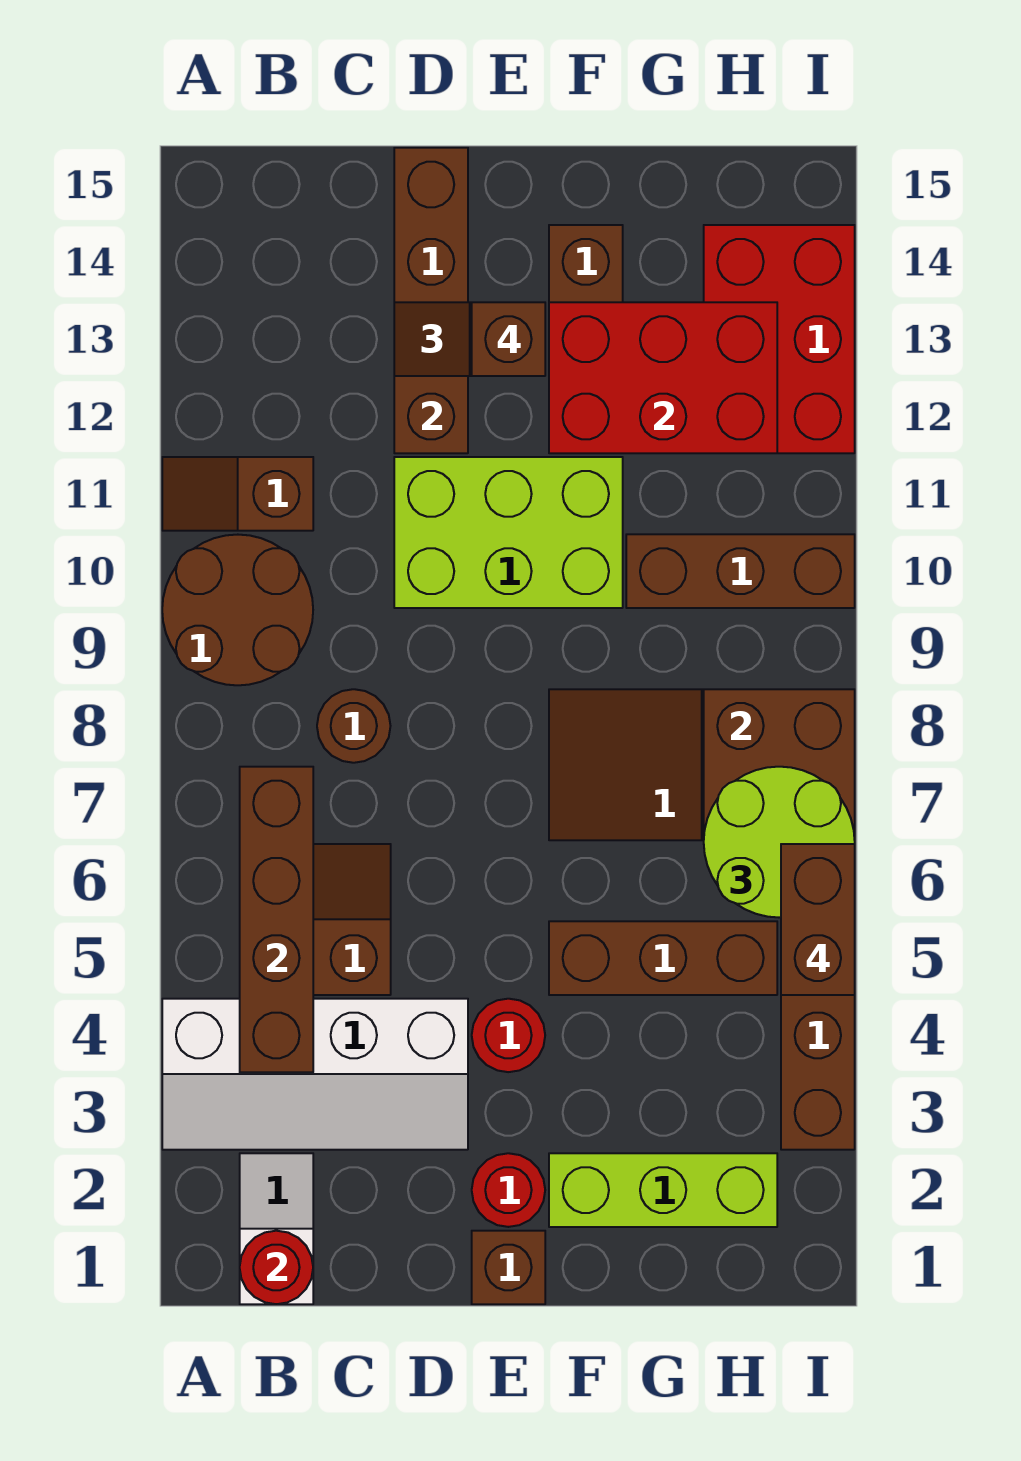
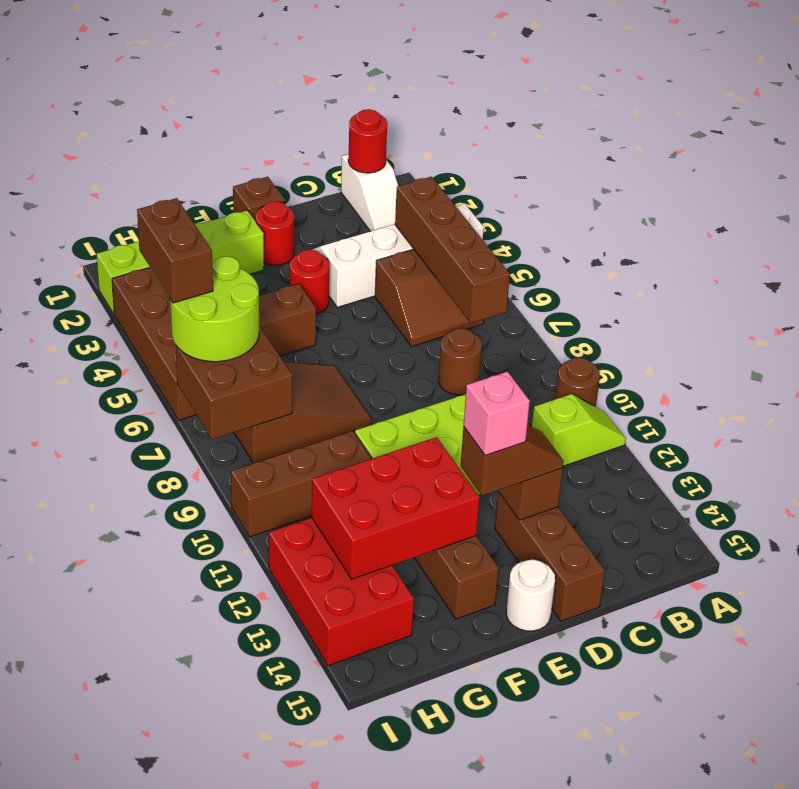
brown round brick A9:B10 level 1 -> brown round brick A10 level 1
brown slope A11:B11 level 1 top B -> lime slope A11:B11 level 1 top B
brown brick E13 level 4 -> pink brick E13 level 4
none -> white round brick E15 level 1
lime brick F2:H2 level 1 -> lime brick F2:I2 level 1

